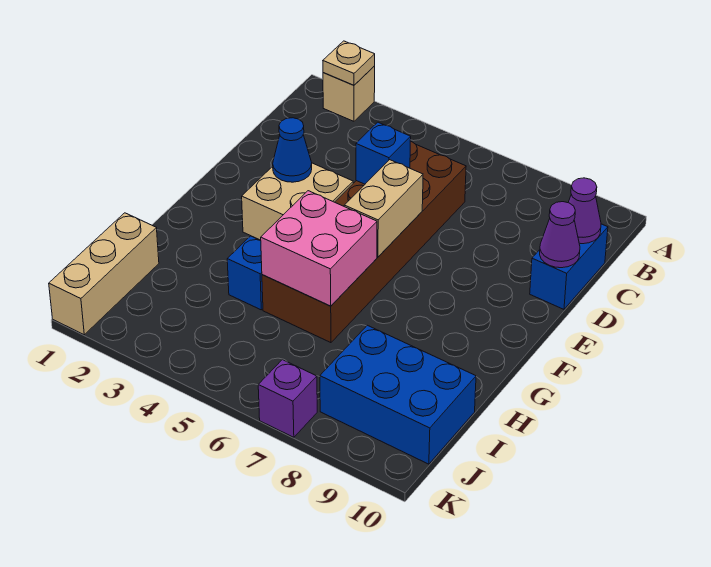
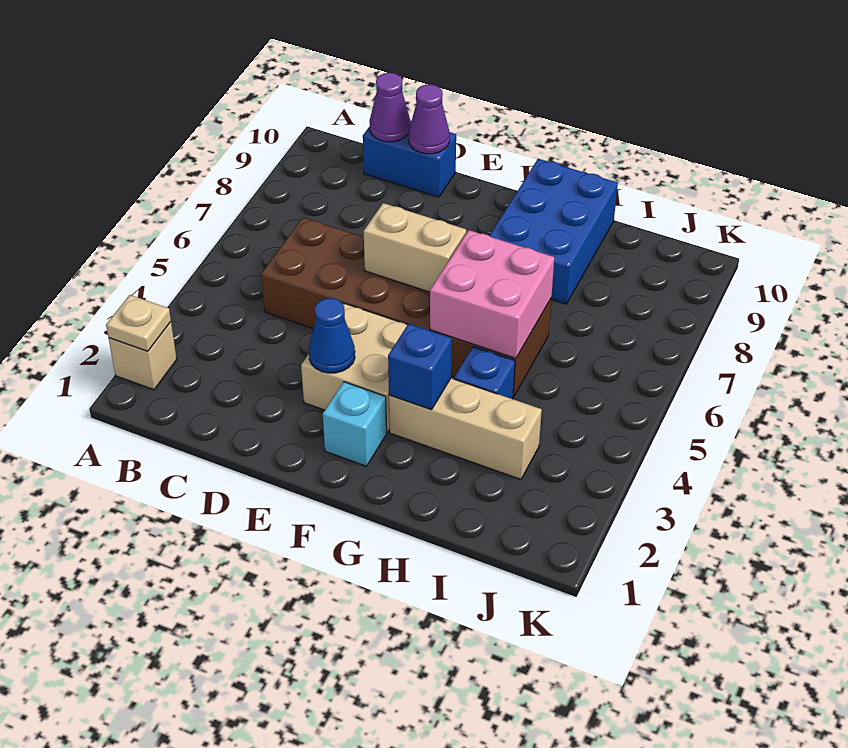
blue brick D5 level 2 -> blue brick G3 level 2
none -> cyan brick F2 level 1
tan brick I1:K1 level 1 -> tan brick G3:I3 level 1
blue brick I8:J10 level 1 -> blue brick G8:H10 level 1
purple brick K7 level 1 -> none

